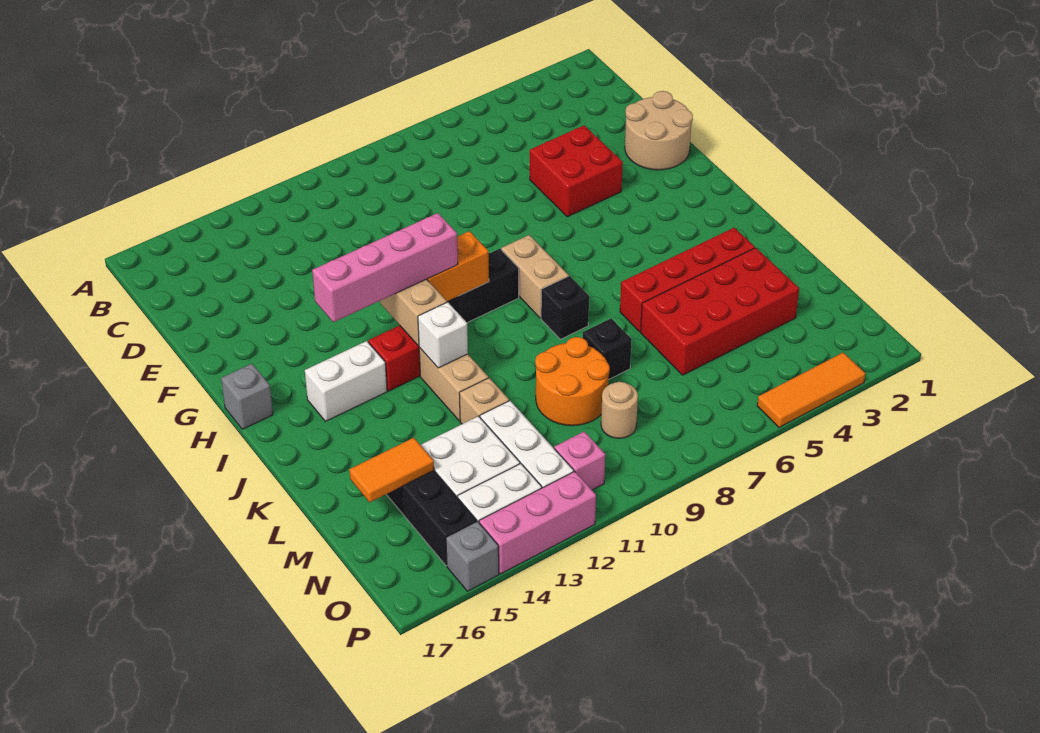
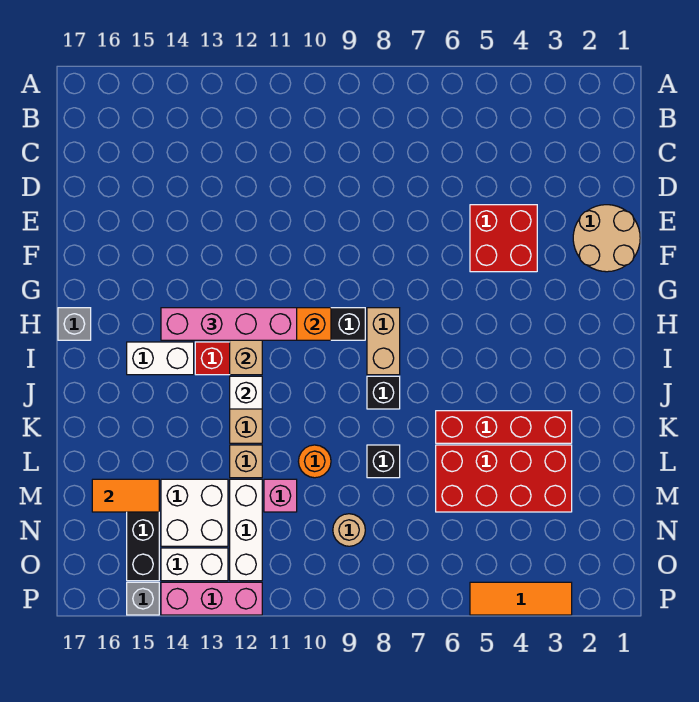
orange round brick L9:M10 level 1 -> orange round brick L10 level 1
pink brick O11 level 1 -> pink brick M11 level 1

